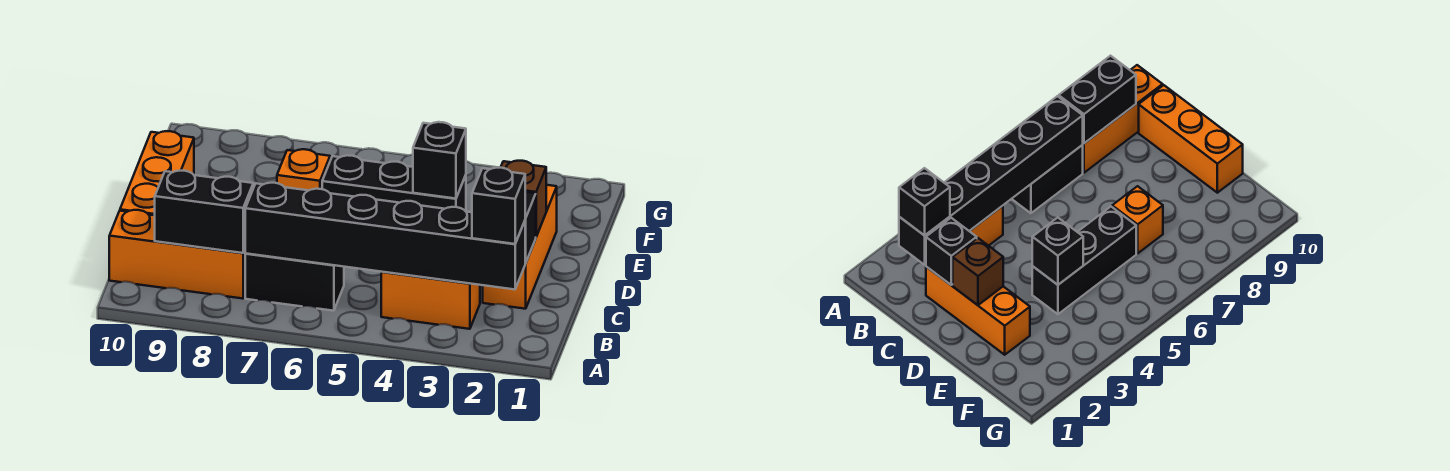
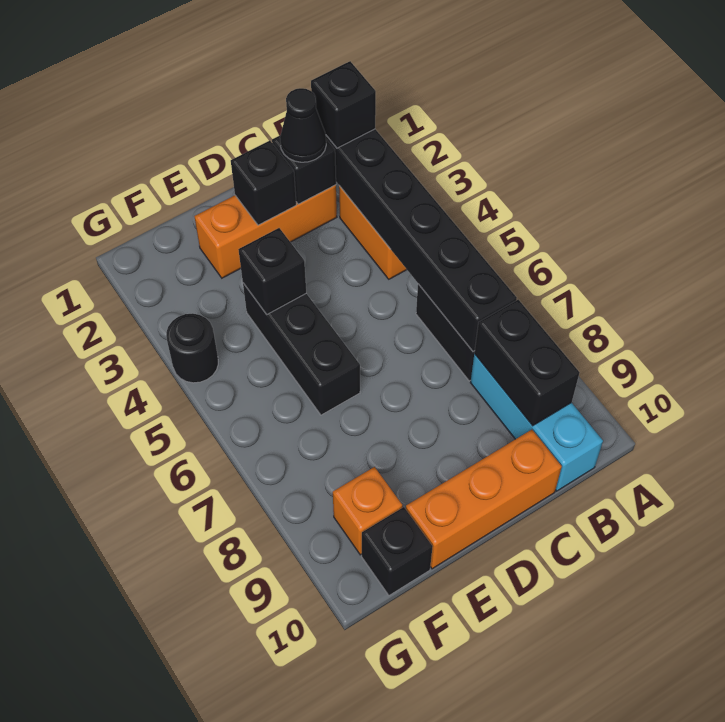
orange brick B8:B10 level 1 -> cyan brick B8:B10 level 1
none -> black cone C2 level 3
brown brick D2 level 2 -> black brick D2 level 2
orange brick E7 level 1 -> orange brick F9 level 1
none -> black brick F10 level 1
none -> black round brick G4 level 1

